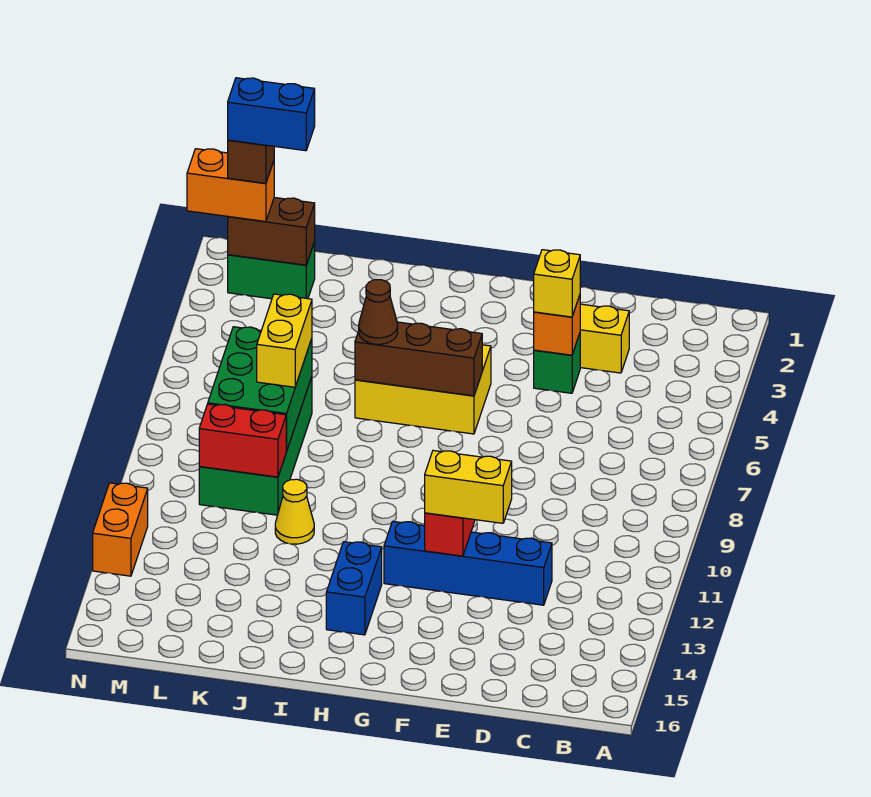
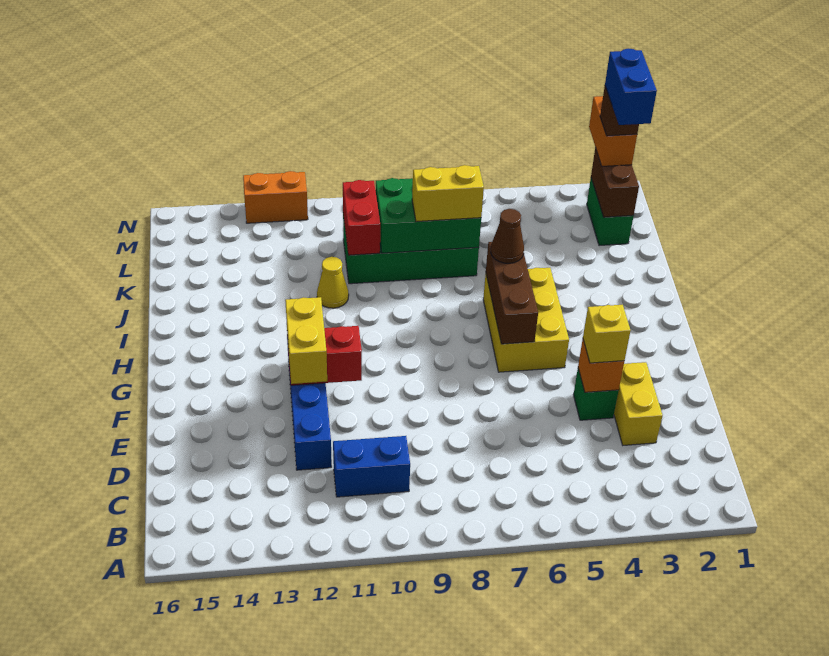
blue brick H13:H14 level 1 -> blue brick C10:C11 level 1

